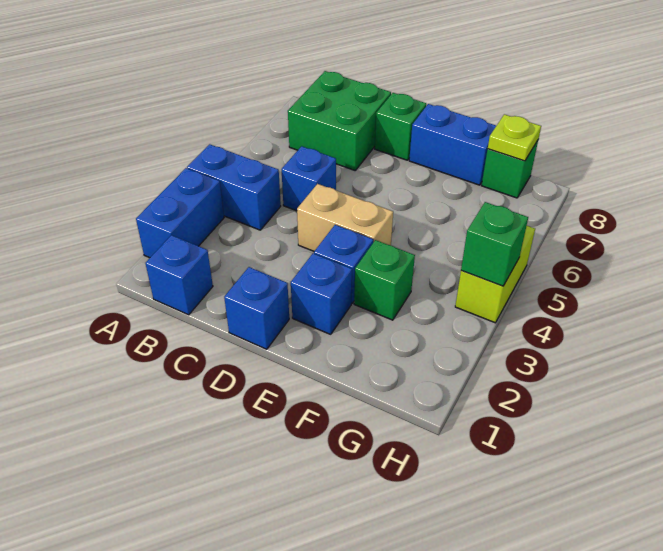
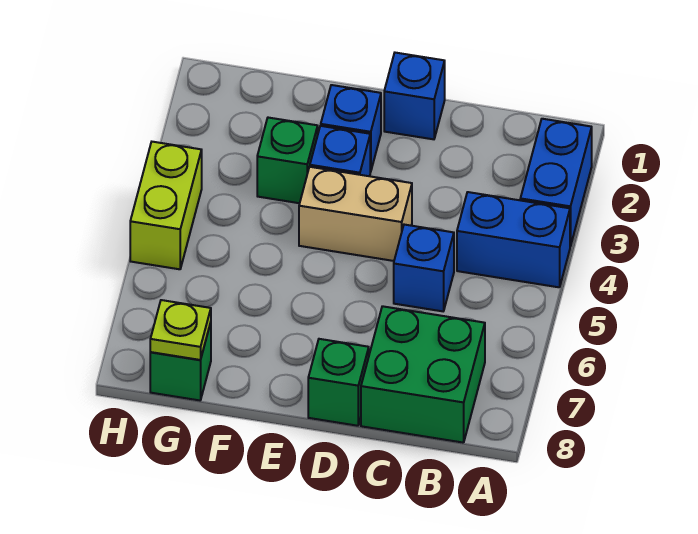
blue brick B1 level 1 -> none
blue brick E8:F8 level 1 -> none
green brick H4 level 2 -> none

